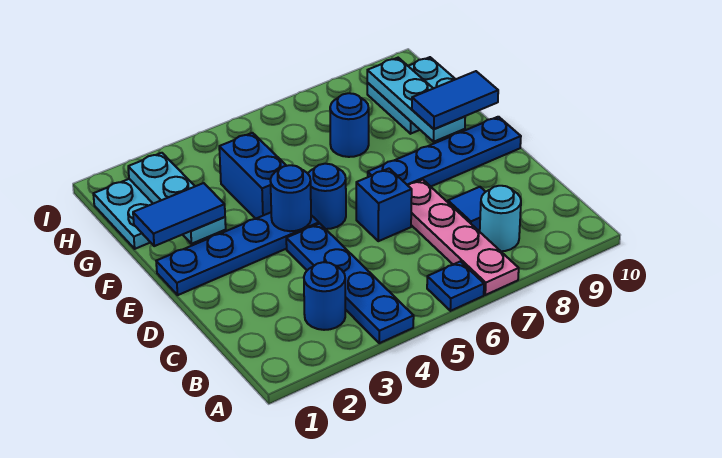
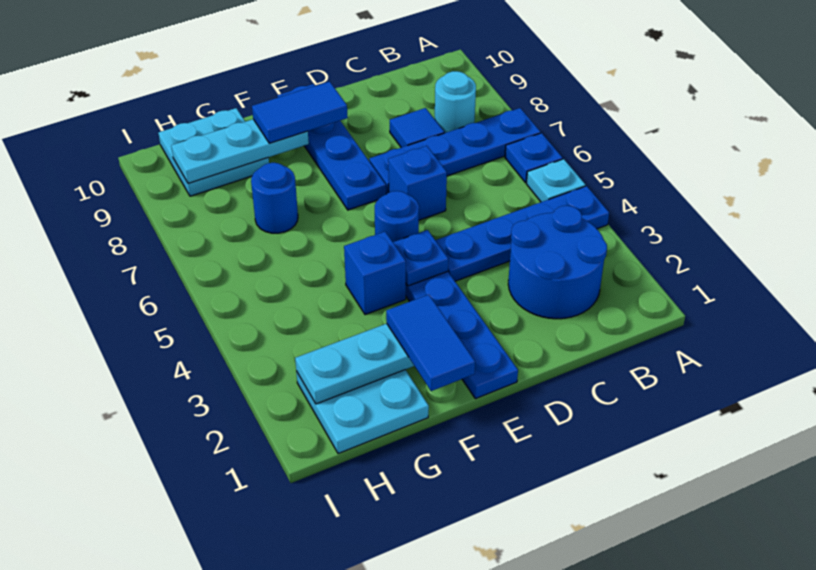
none -> cyan plate A5 level 1
pink plate A7:D7 level 1 -> blue plate A7:D7 level 1
blue round brick B3 level 1 -> blue round brick B2:C3 level 1
blue round brick E4 level 2 -> blue plate E4 level 2
blue brick F4:G4 level 1 -> blue brick F4 level 1
blue tile F9:F10 level 3 -> blue tile E9:F9 level 3

